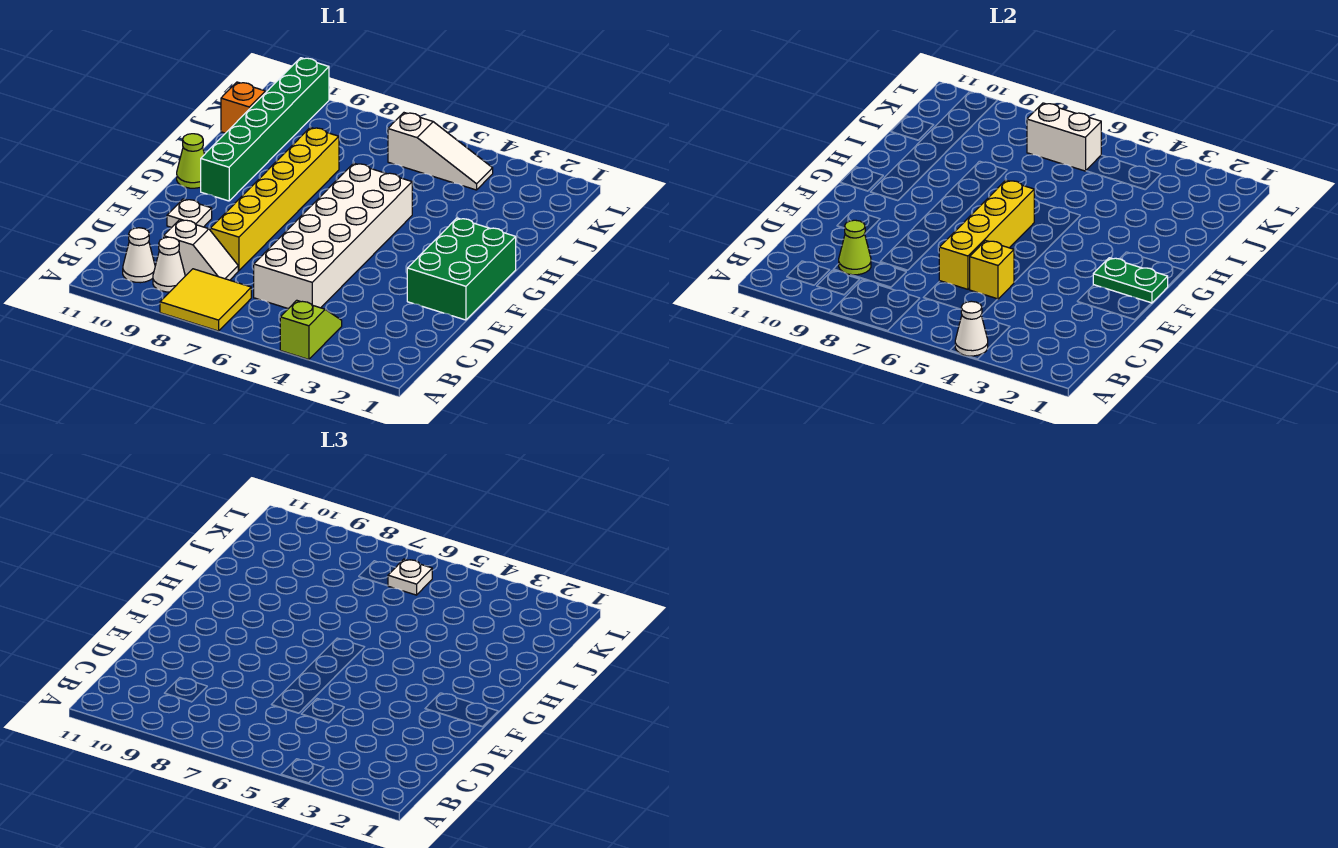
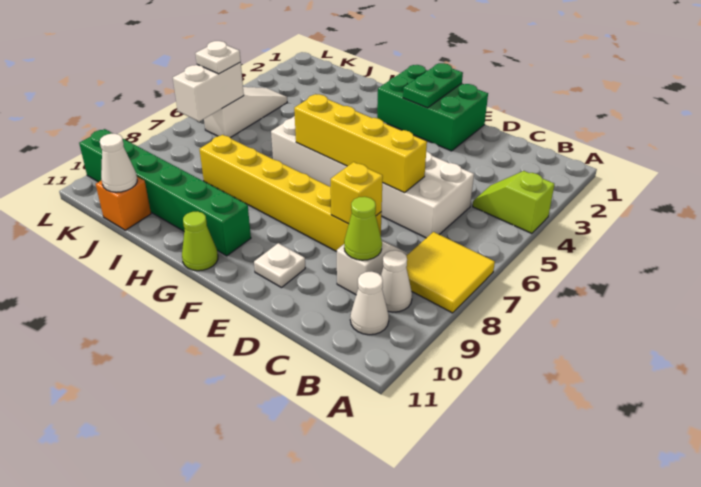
white cone A4 level 2 -> white cone J11 level 2
yellow brick D5 level 2 -> yellow brick D8 level 2

